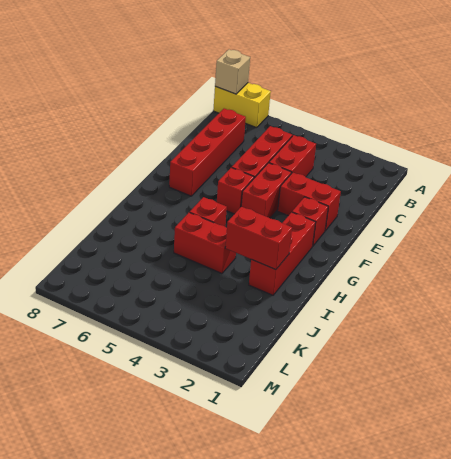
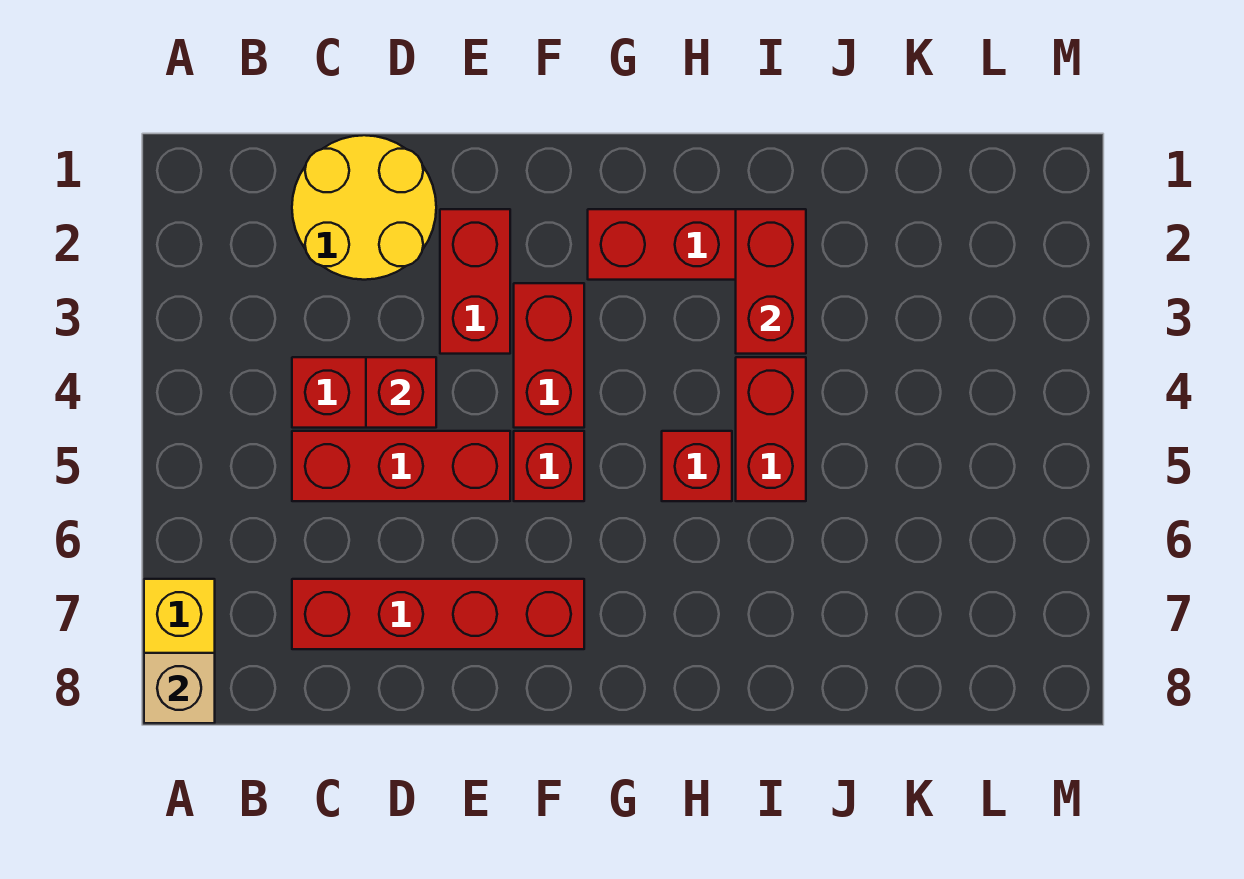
none -> yellow round brick C1:D2 level 1
red brick E4:F4 level 1 -> red brick F3:F4 level 1
red brick F2 level 1 -> red brick D4 level 2

